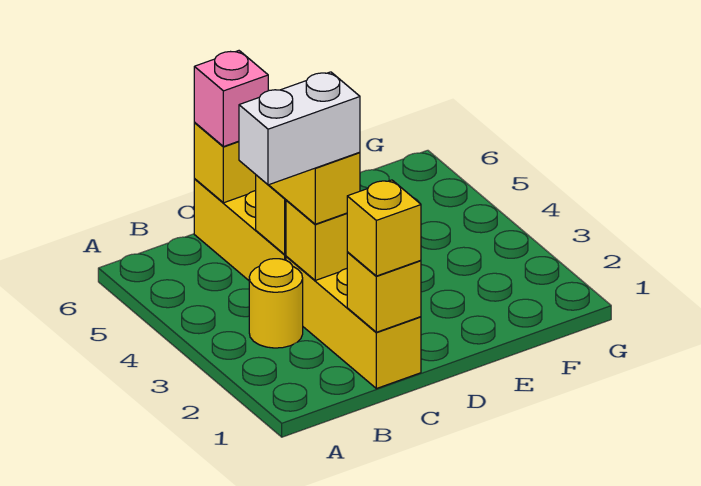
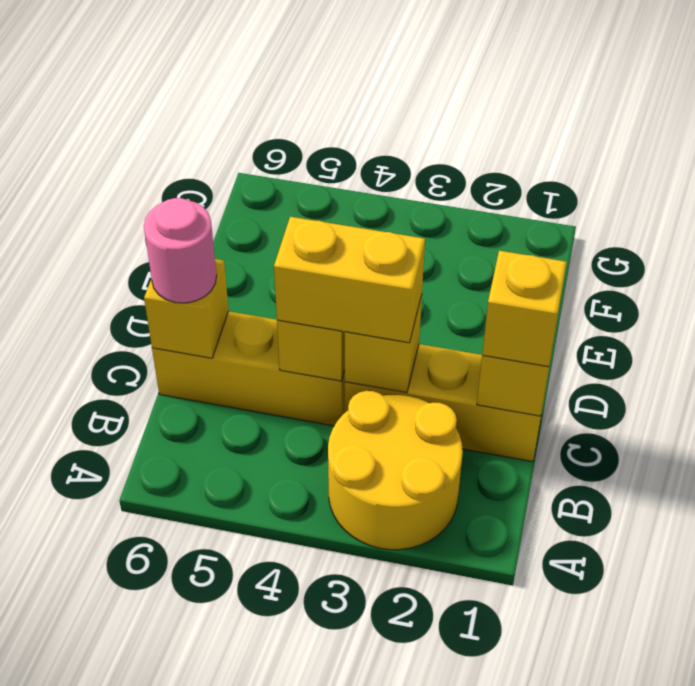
yellow round brick B3 level 1 -> yellow round brick A2:B3 level 1
white brick B3:C3 level 4 -> none
pink brick C6 level 3 -> pink round brick C6 level 3

